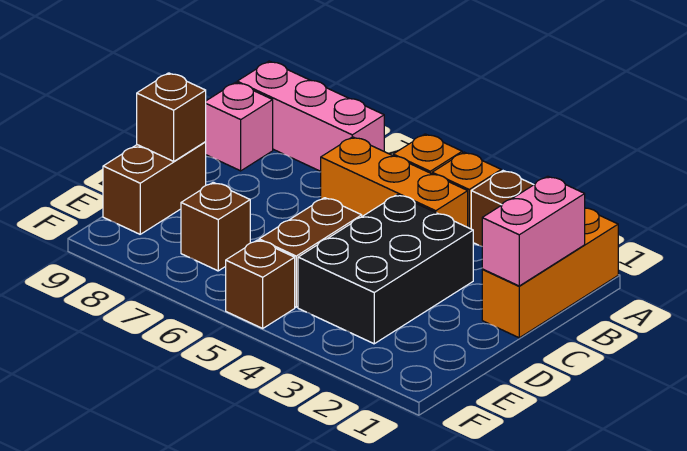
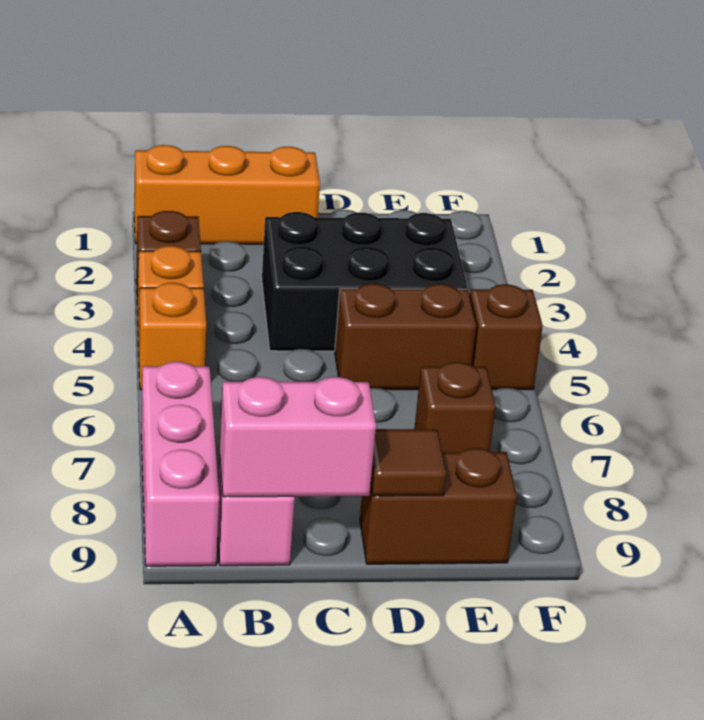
pink brick B1:C1 level 2 -> pink brick B9:C9 level 2
orange brick B4:B6 level 1 -> none
brown brick D9 level 2 -> brown tile D9 level 2

